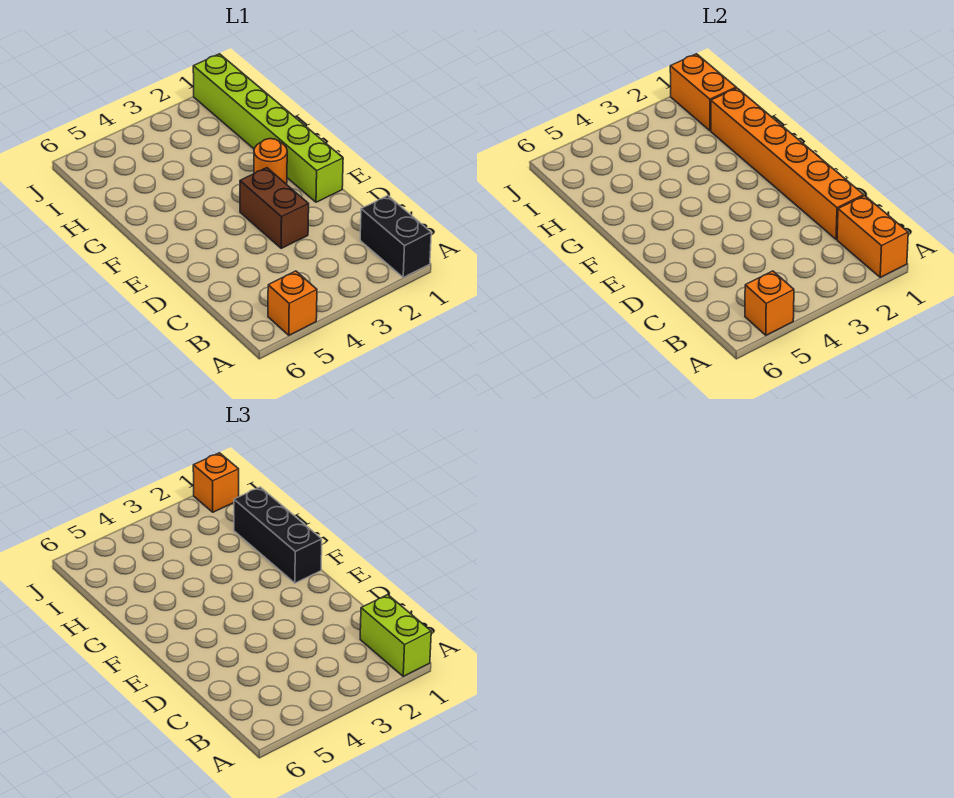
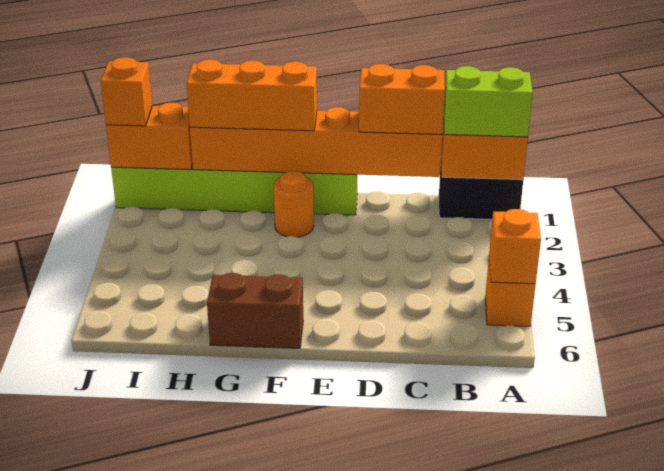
none -> orange brick C1:D1 level 3
brown brick D3:E3 level 1 -> brown brick F6:G6 level 1
black brick F1:H1 level 3 -> orange brick F1:H1 level 3

